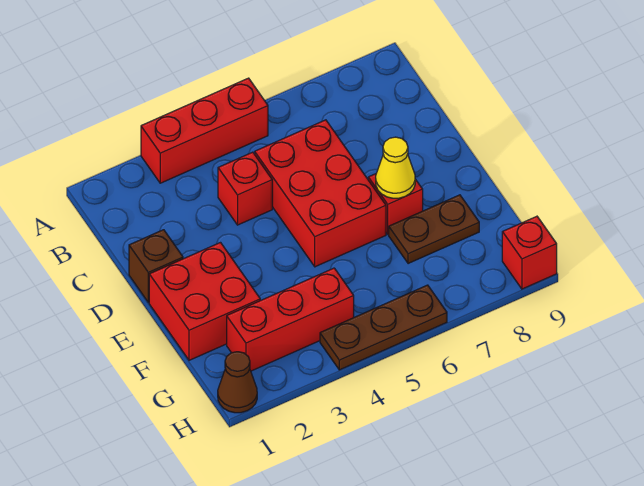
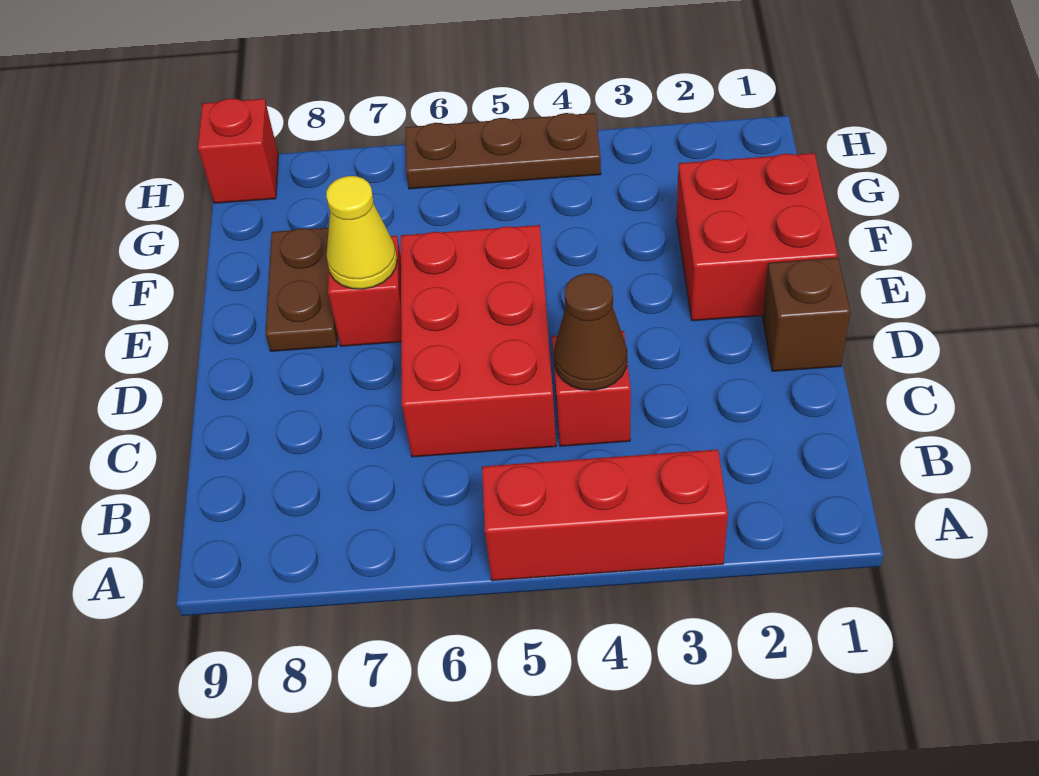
brown plate F7:F8 level 1 -> brown plate E8:F8 level 1
red brick G2:G4 level 1 -> none
brown cone H1 level 1 -> brown cone C4 level 2

